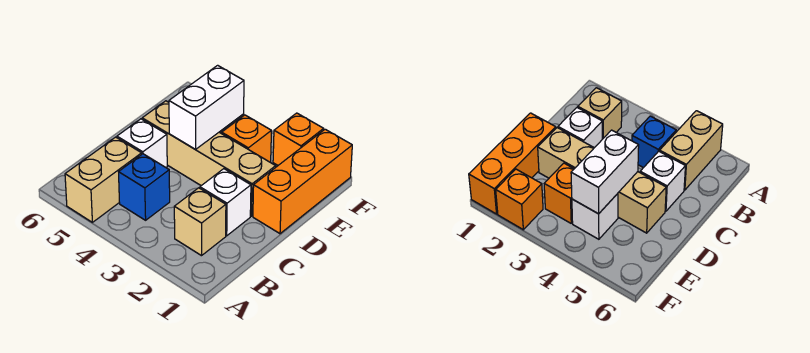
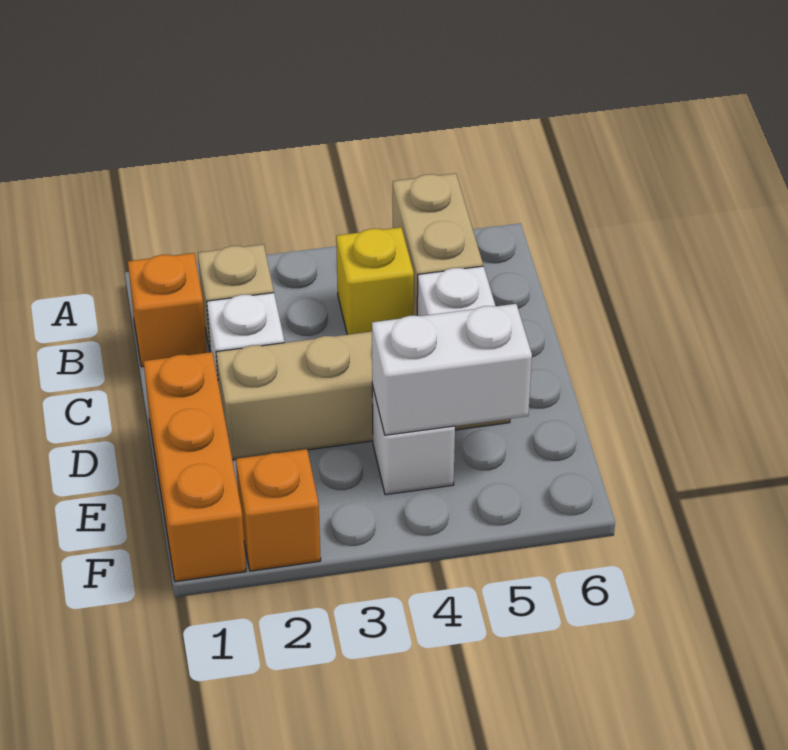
blue brick B4 level 1 -> yellow brick B4 level 1
white brick D4:E4 level 2 -> white brick E4:E5 level 2
orange brick E3 level 1 -> orange brick B1 level 1

